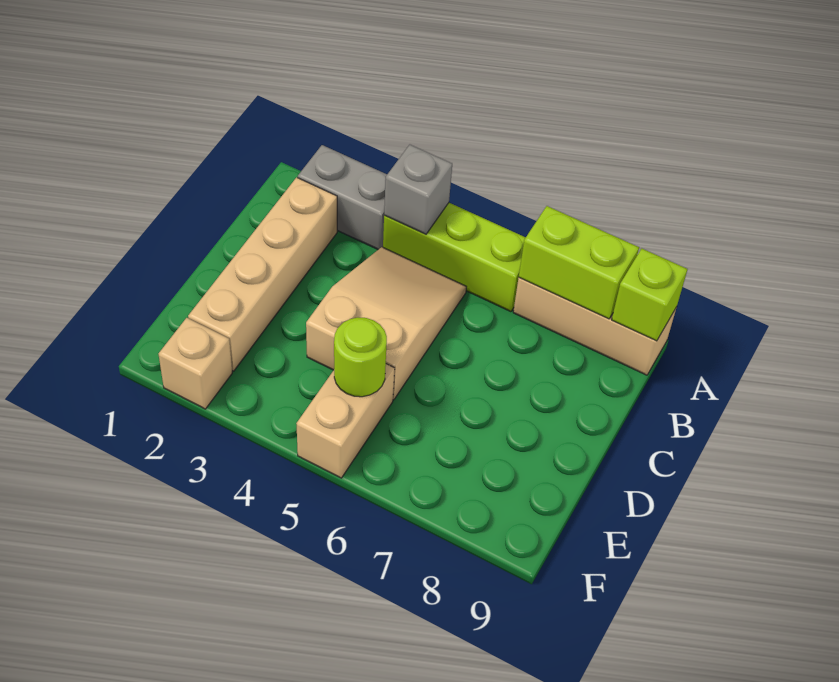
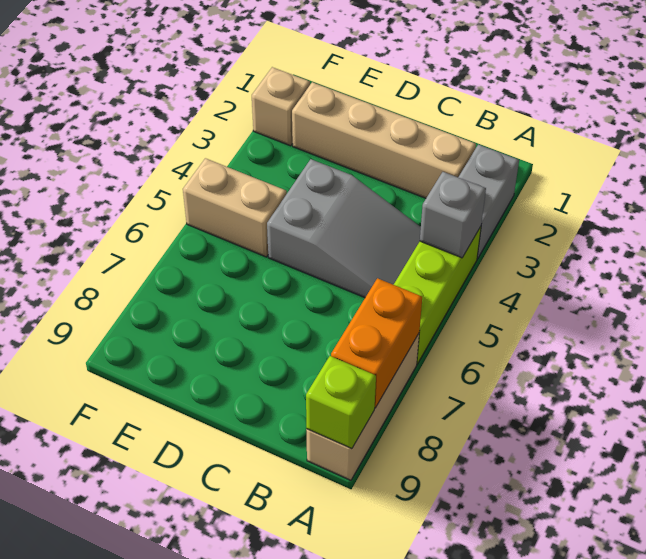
lime brick A7:A8 level 2 -> orange brick A7:A8 level 2
tan slope B4:D5 level 1 top D -> grey slope B4:D5 level 1 top D
lime round brick E5 level 2 -> none

